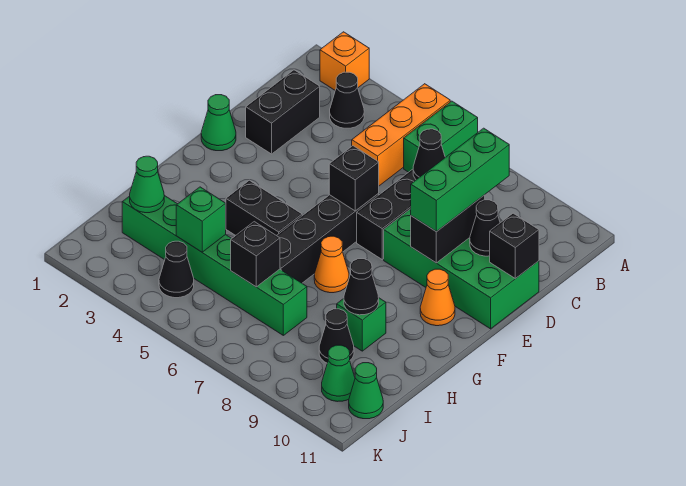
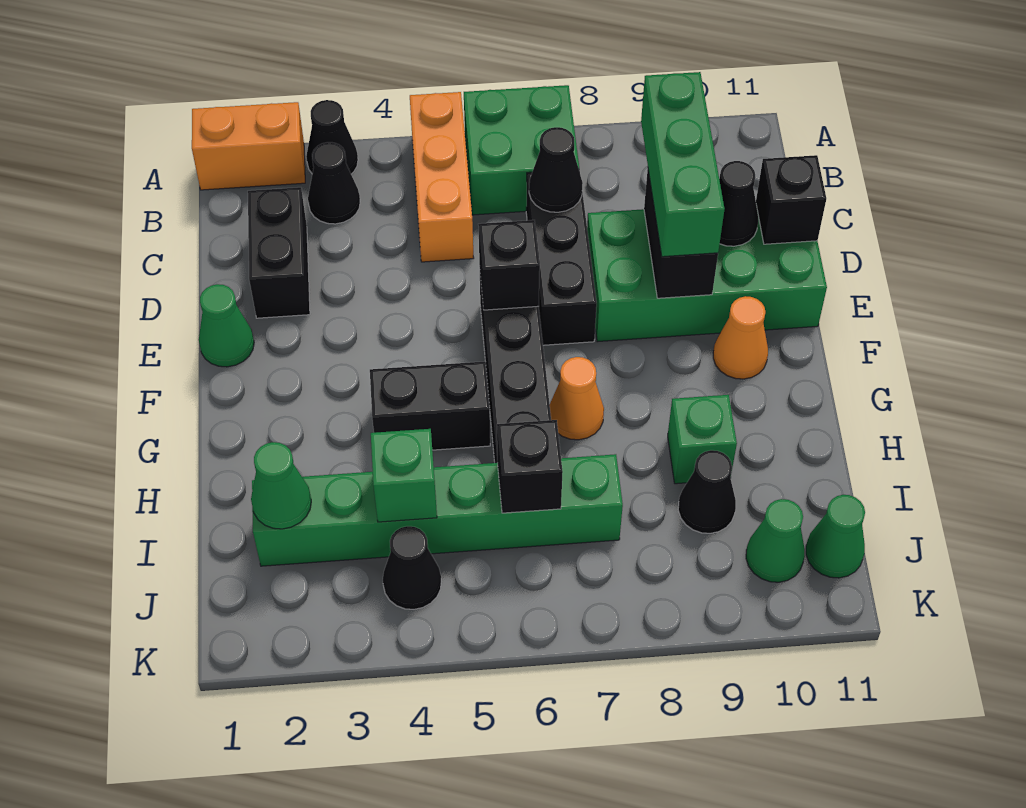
orange brick A2 level 1 -> orange brick A1:A2 level 1
green brick A6:B6 level 1 -> green brick A6:B7 level 1
black cone H9 level 2 -> black cone A3 level 1

